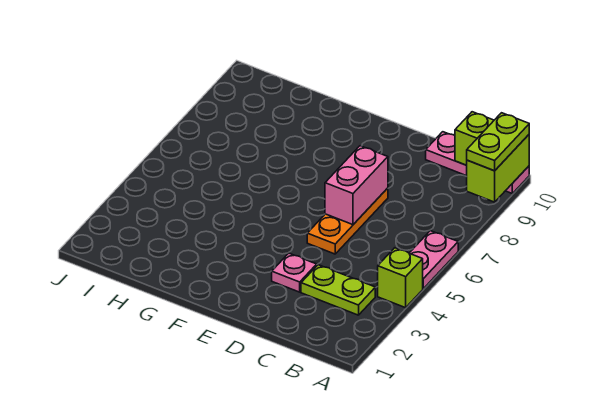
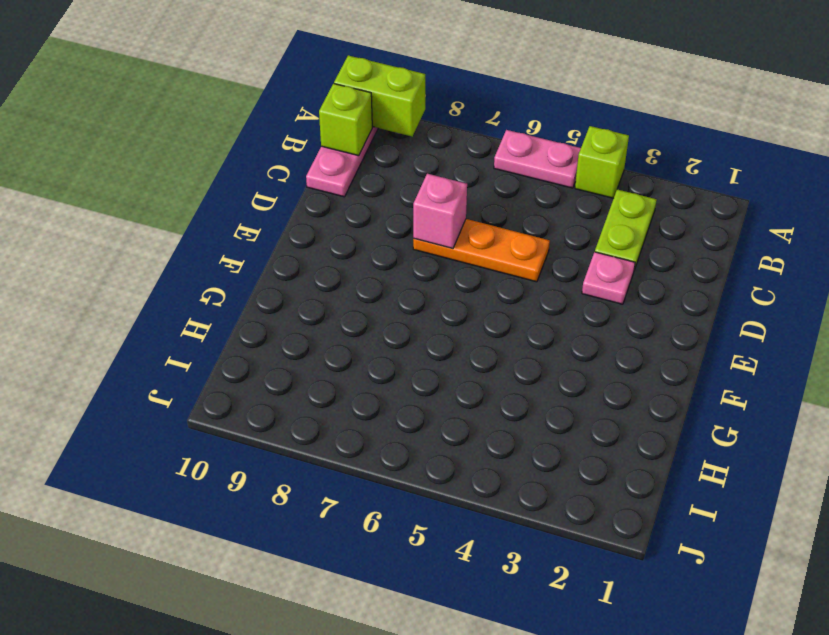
lime plate A9:A10 level 3 -> none
pink brick D6:D7 level 2 -> pink brick D7 level 2

